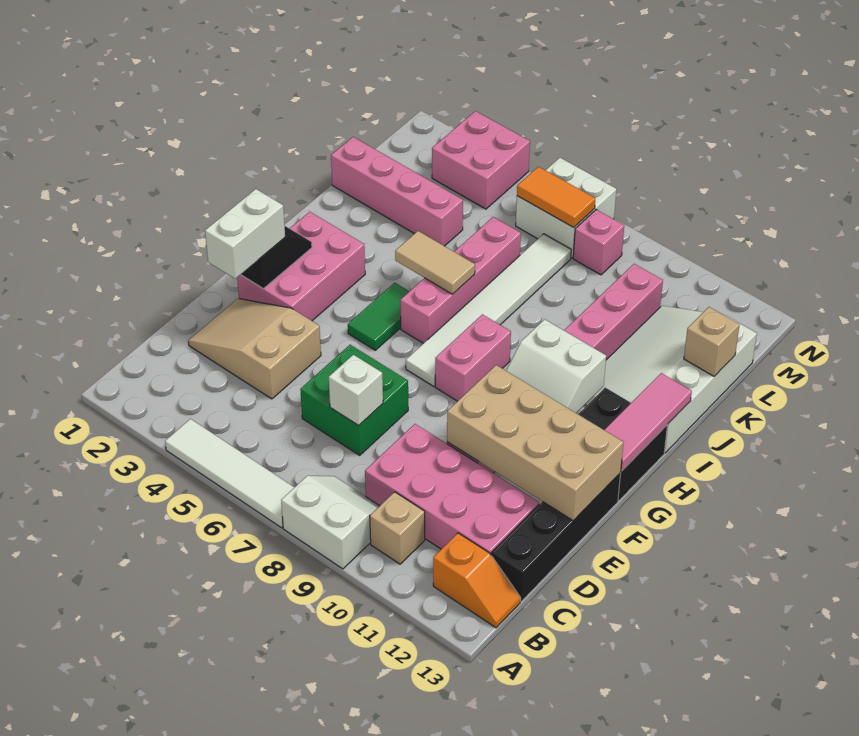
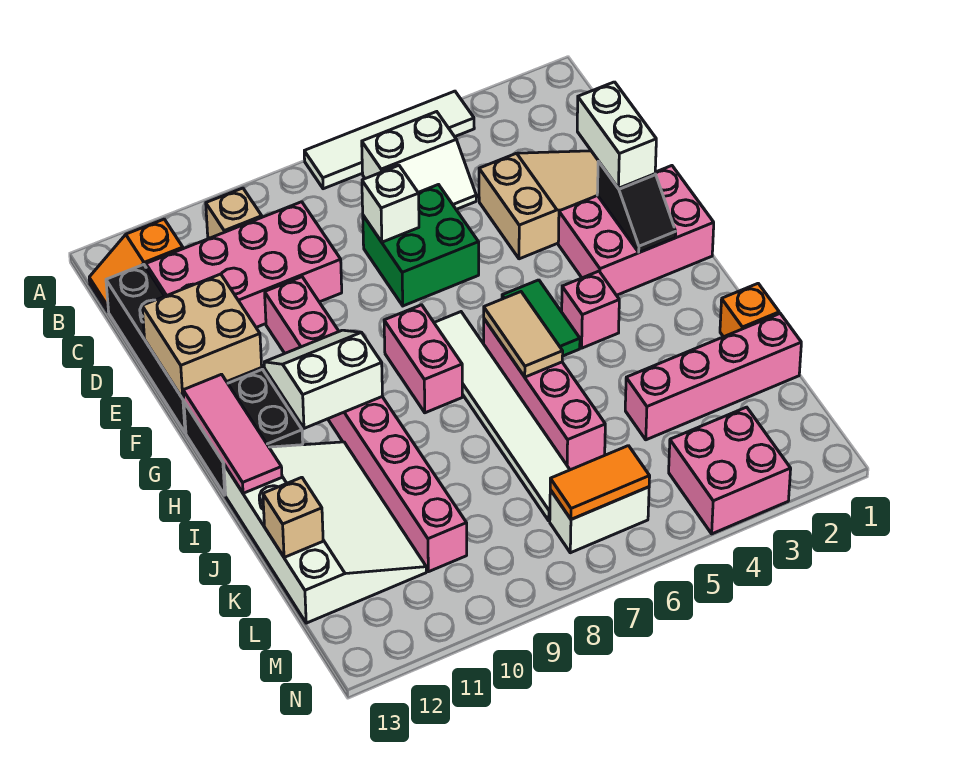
white slope A8:B9 level 1 top A -> white slope B5:C6 level 1 top B
tan brick E10:F13 level 2 -> tan brick E12:F13 level 2
pink brick F2:H3 level 1 -> pink brick F1:G3 level 1
tan tile I5:I6 level 2 -> tan tile H6:I6 level 2
none -> orange brick J1 level 1
white brick M6:N7 level 1 -> white brick M6:M7 level 1
pink brick M8 level 1 -> pink brick H4 level 1

